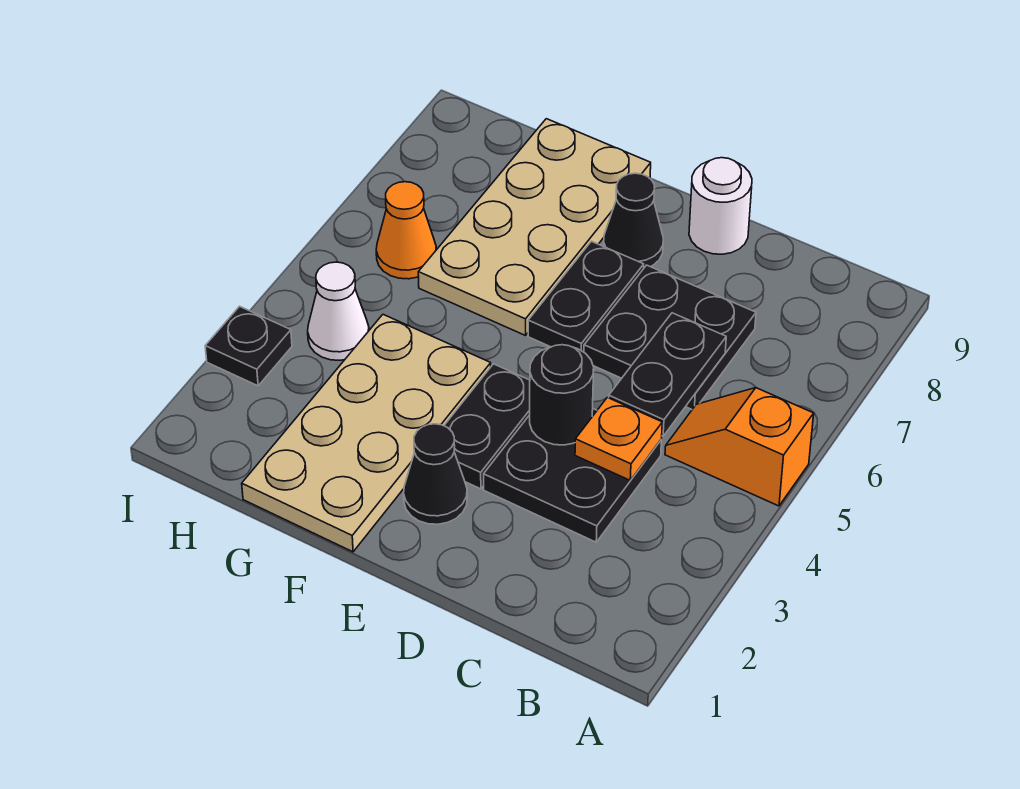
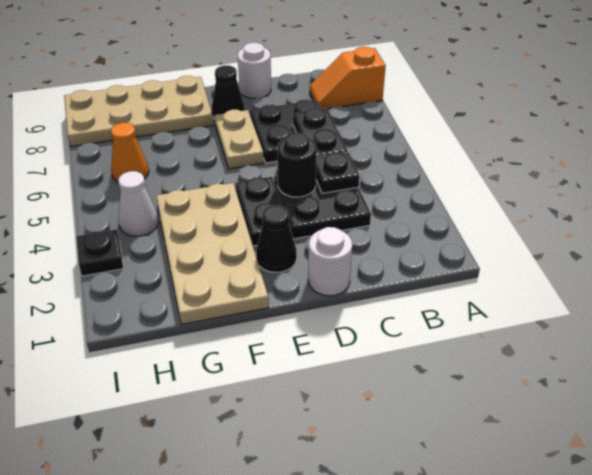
orange slope A5:B5 level 1 top A -> orange slope A8:B8 level 1 top A
orange plate C4 level 2 -> black plate C4 level 2
none -> white round brick D1 level 1
black plate E6:E7 level 1 -> tan plate E6:E7 level 1
tan plate F6:G9 level 1 -> tan plate F8:I9 level 1

